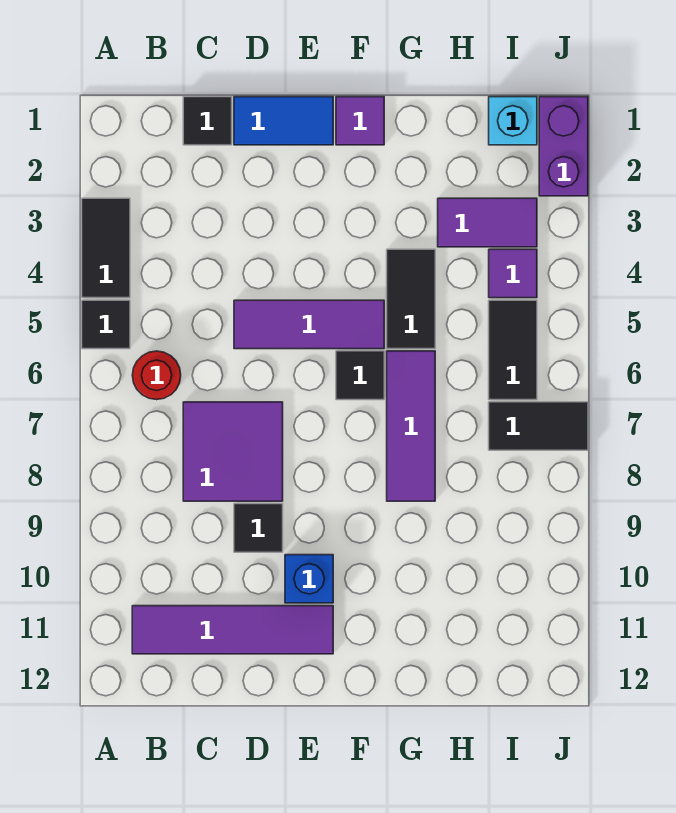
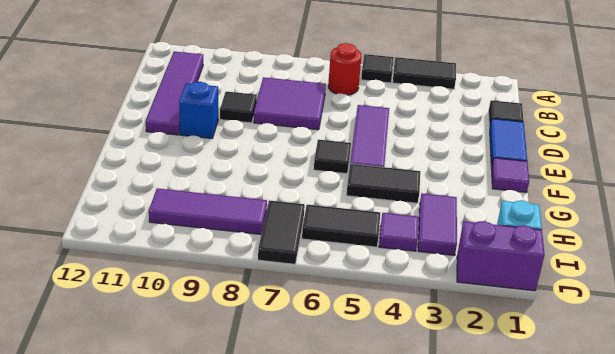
purple tile G6:G8 level 1 -> purple tile I8:I10 level 1

